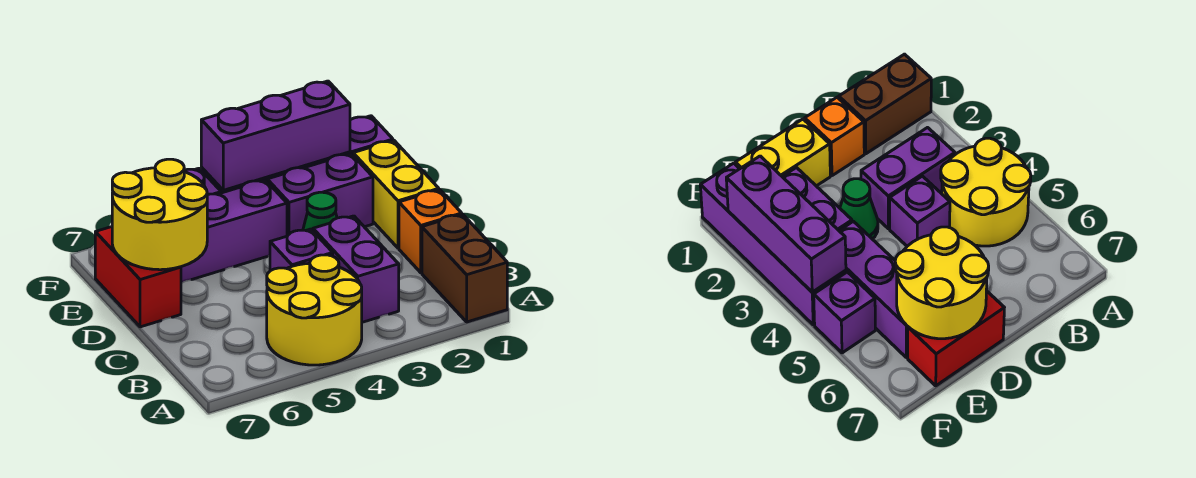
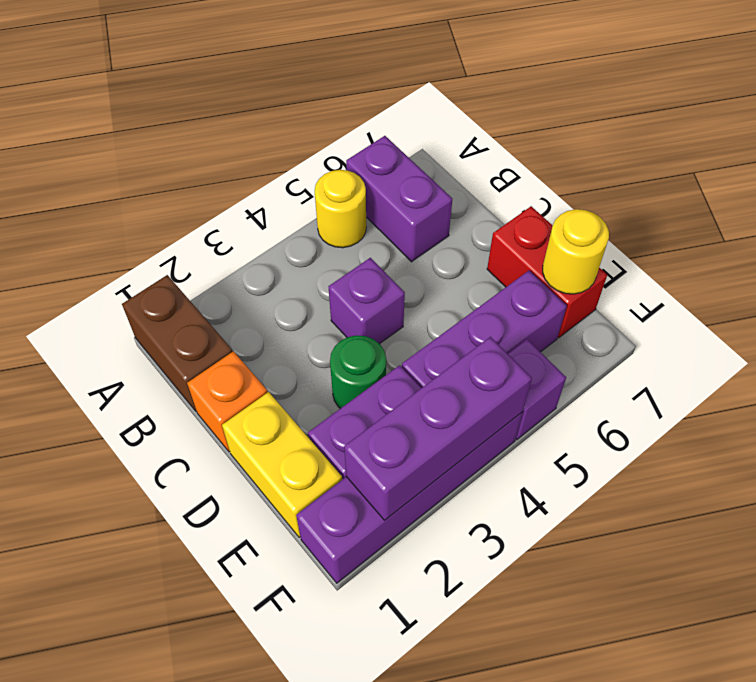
yellow round brick A4:B5 level 1 -> yellow round brick A5 level 1
purple brick B3:C3 level 1 -> purple brick A6:B6 level 1
green cone D3 level 1 -> green round brick D3 level 1
yellow round brick D6:E7 level 2 -> yellow round brick E7 level 2

